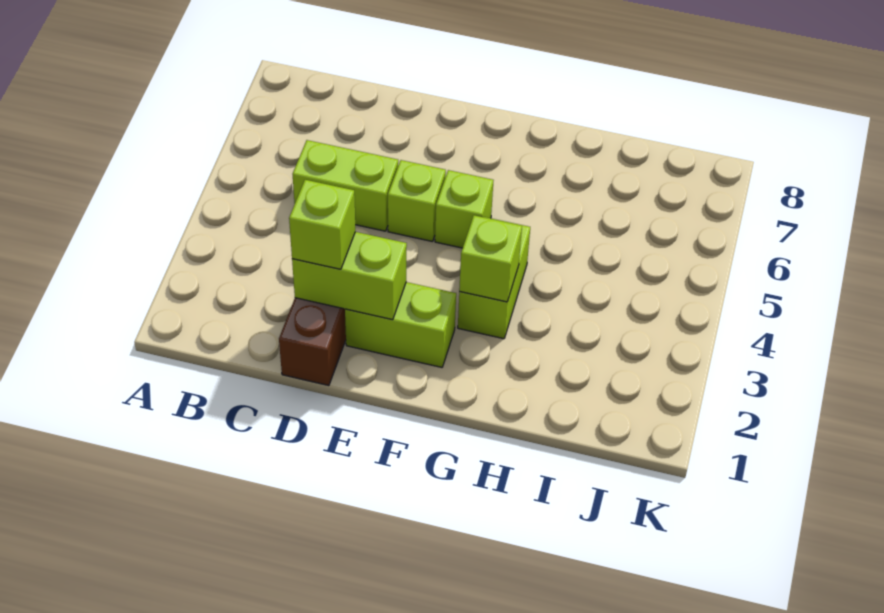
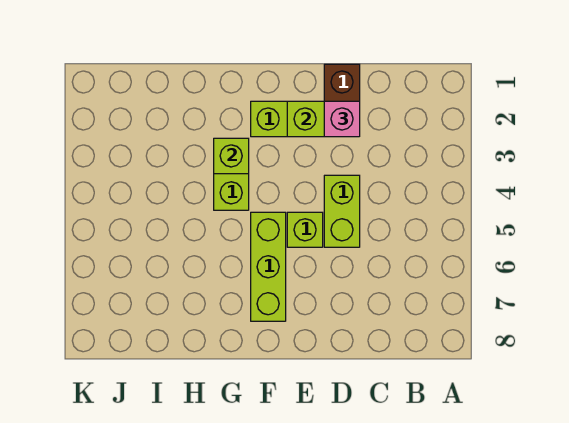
lime brick C5:D5 level 1 -> lime brick D4:D5 level 1
lime brick D2 level 3 -> pink brick D2 level 3
lime brick F5 level 1 -> lime brick F5:F7 level 1

